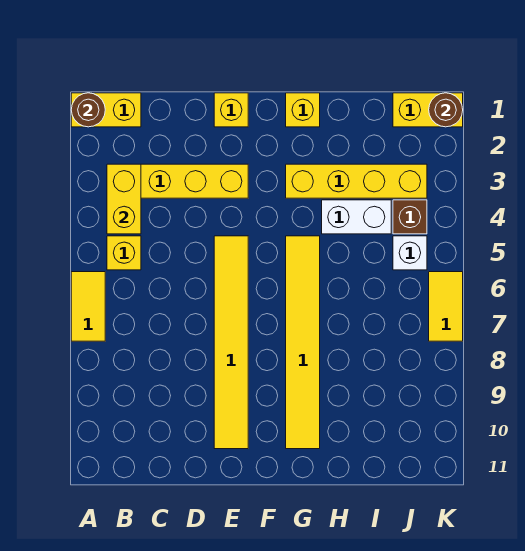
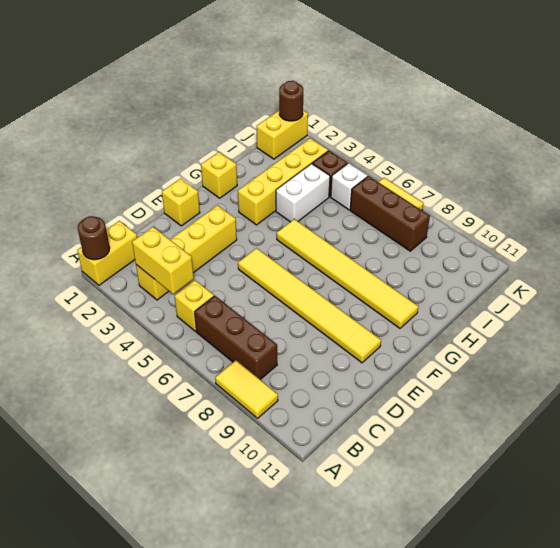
yellow tile A6:A7 level 1 -> yellow tile A8:A9 level 1
none -> brown brick B6:B8 level 1
none -> brown brick J6:J8 level 1

